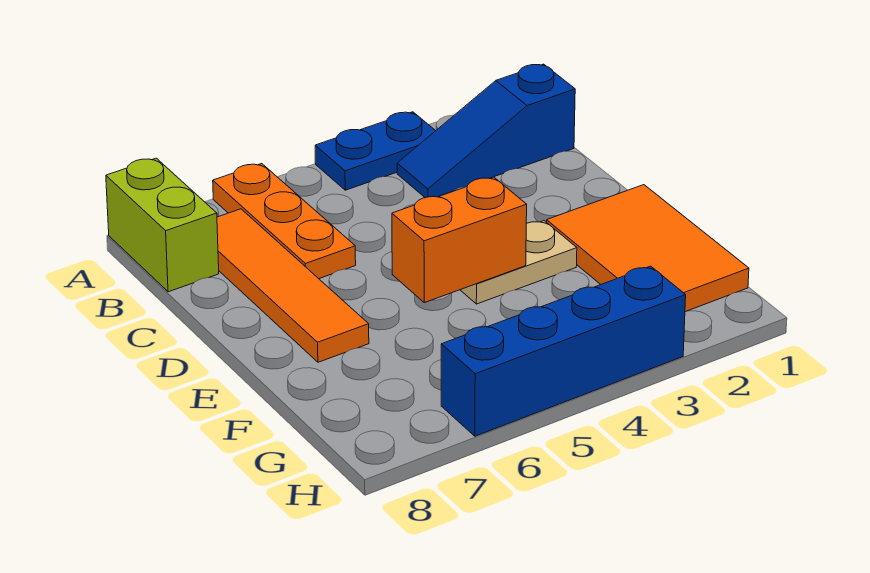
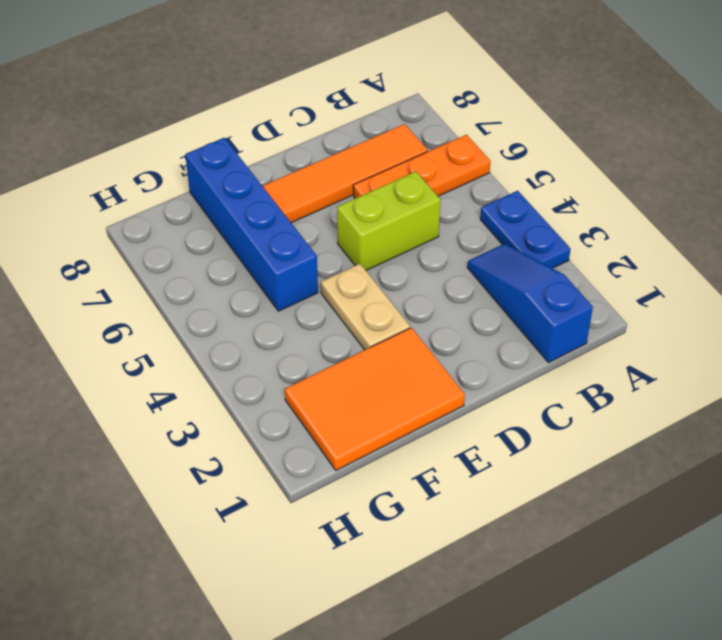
lime brick A8:B8 level 1 -> lime brick C5:D5 level 1
orange brick E4:E5 level 2 -> none
blue brick H3:H6 level 1 -> blue brick F5:F8 level 1

